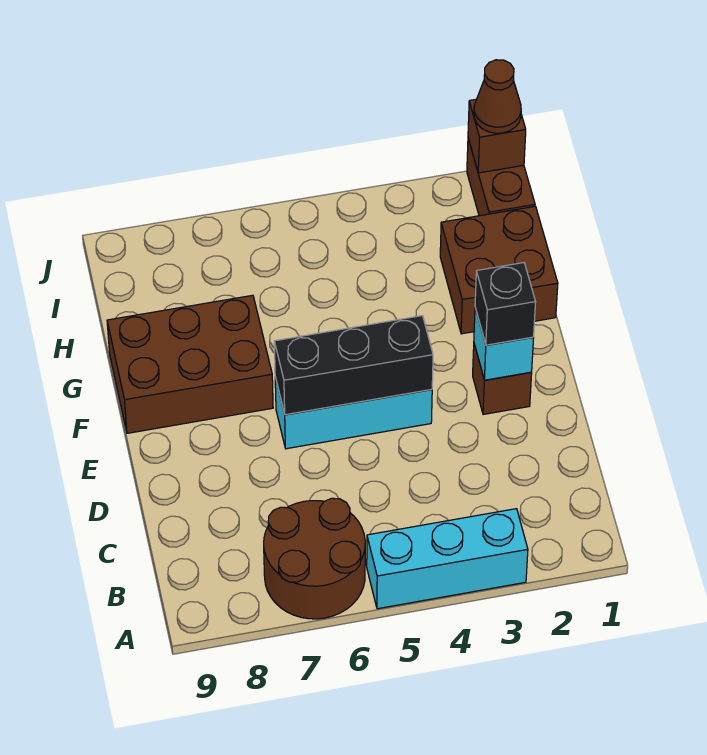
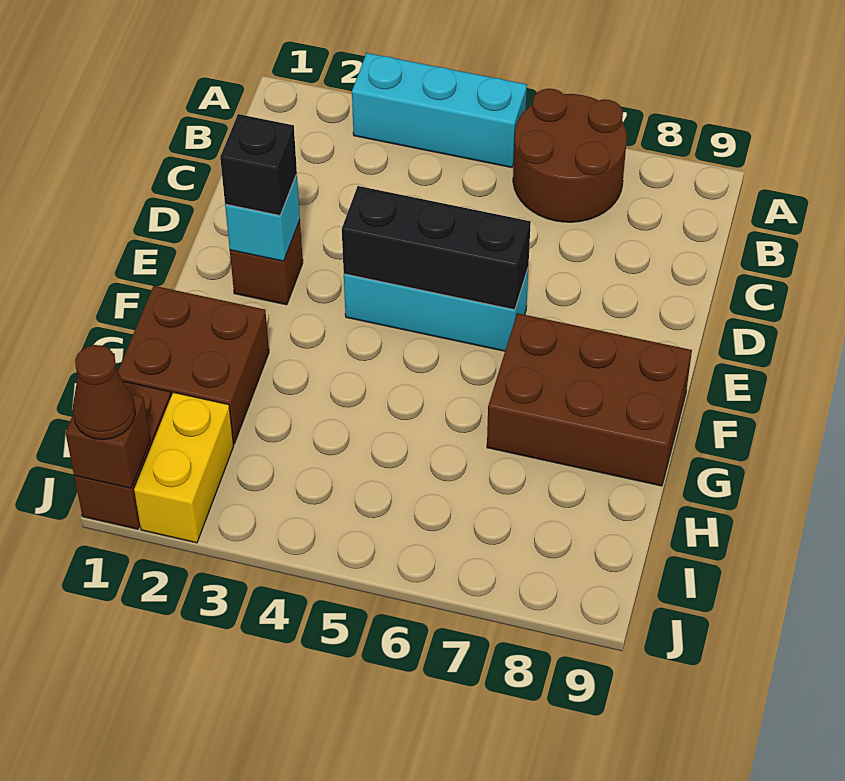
none -> yellow brick I2:J2 level 1

